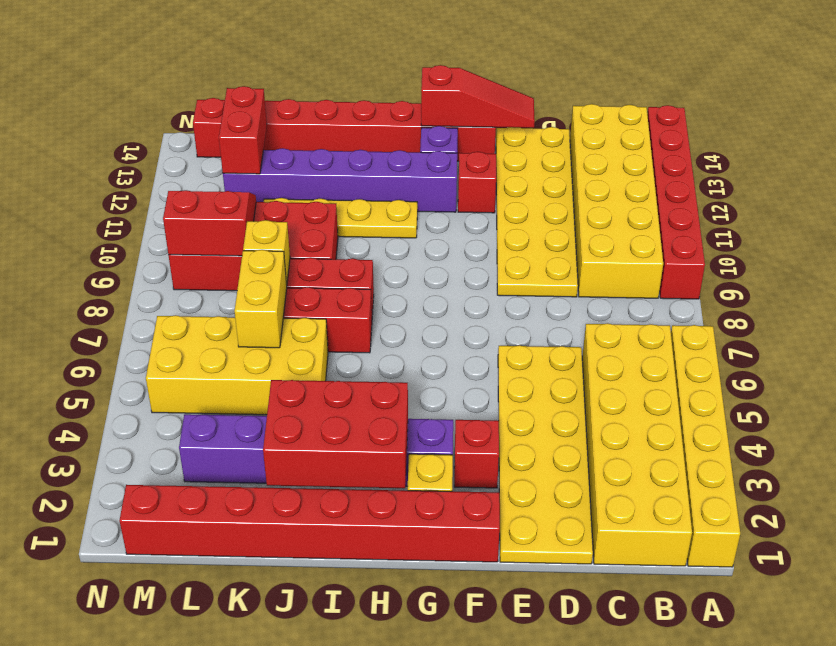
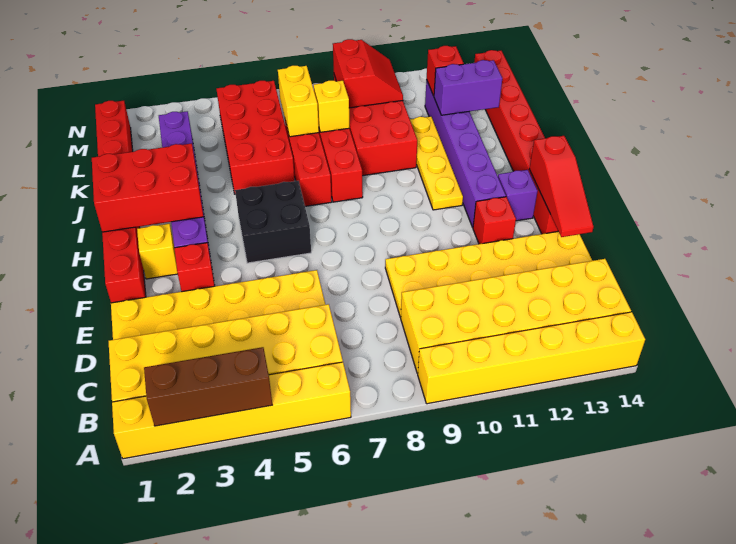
none -> brown brick A2:A4 level 2
red brick A9:A14 level 1 -> yellow brick A9:A14 level 1
none -> black brick G5:H6 level 1
red brick H2:J3 level 2 -> red brick H1:I3 level 2
yellow brick J5:M6 level 1 -> red brick J5:M6 level 1
yellow brick K6:K7 level 2 -> yellow brick K7:L7 level 2
none -> purple brick K12:K13 level 2
red brick L12:L13 level 2 -> red brick L12 level 2

